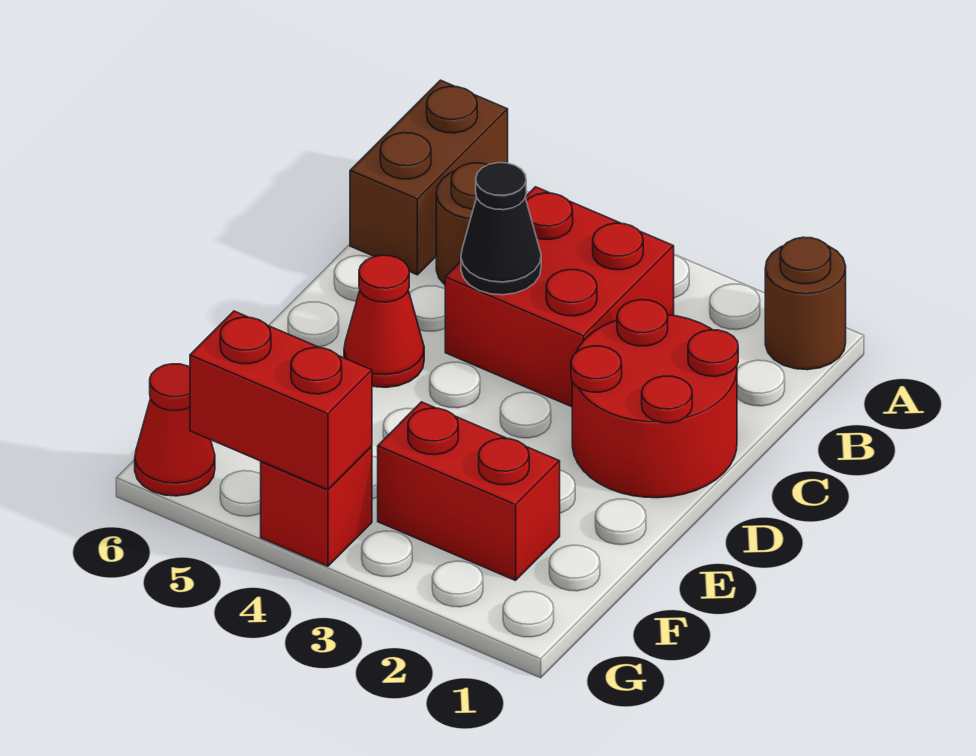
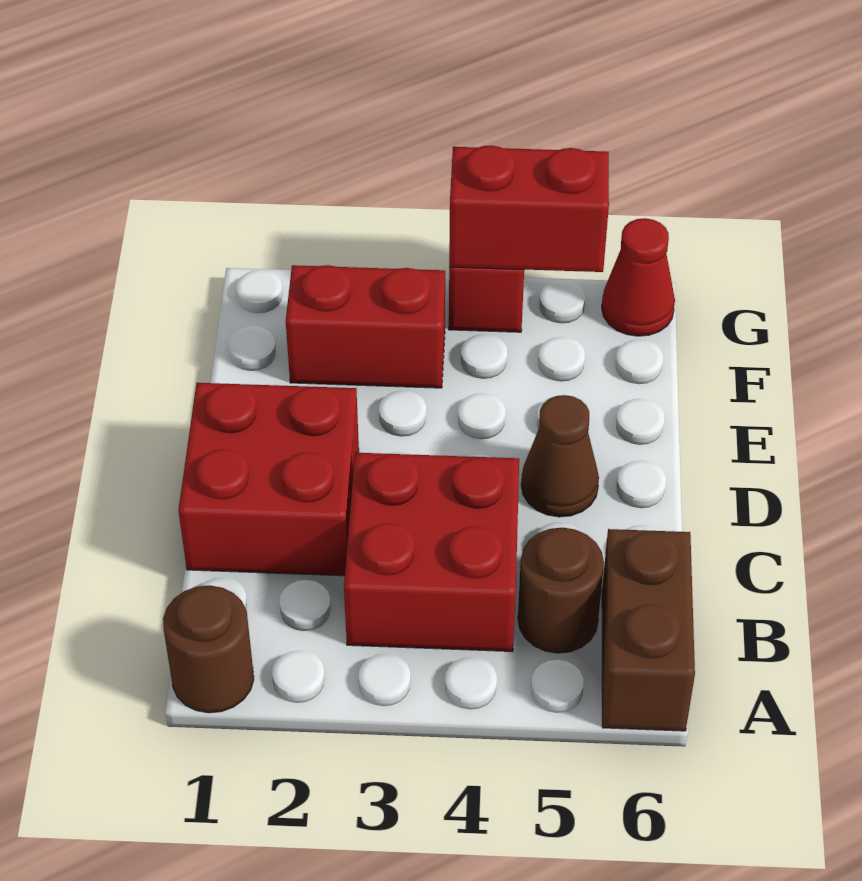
red round brick C1:D2 level 1 -> red brick C1:D2 level 1
black cone C4 level 2 -> none
red cone D5 level 1 -> brown cone D5 level 1

